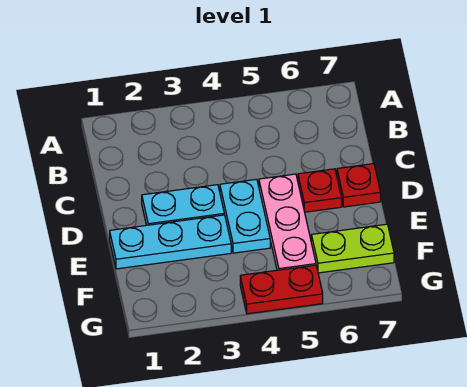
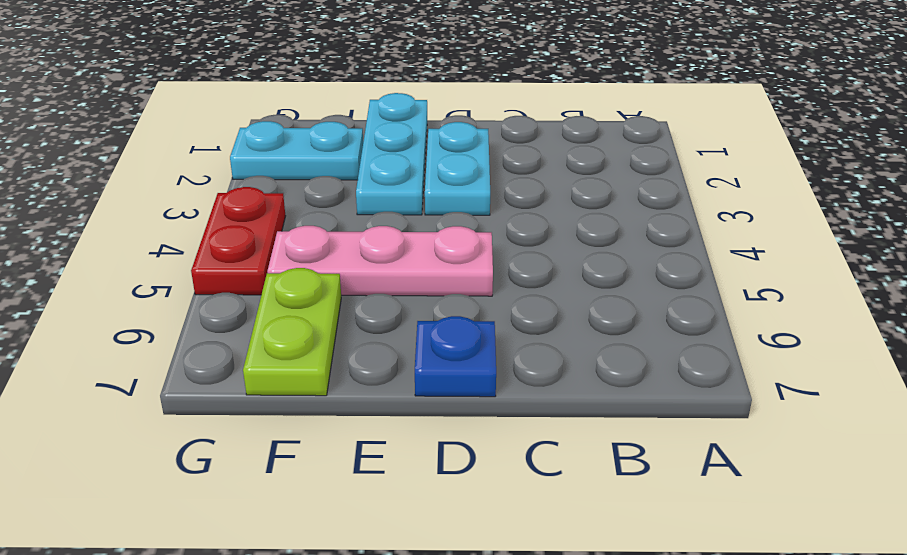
cyan plate D4:E4 level 1 -> cyan plate F2:G2 level 1
red plate D6 level 1 -> none
red plate D7 level 1 -> blue plate D7 level 1

